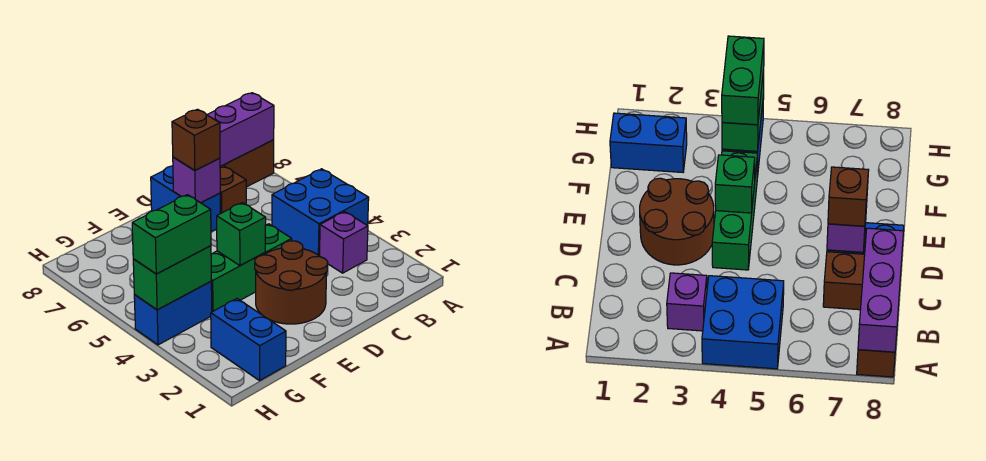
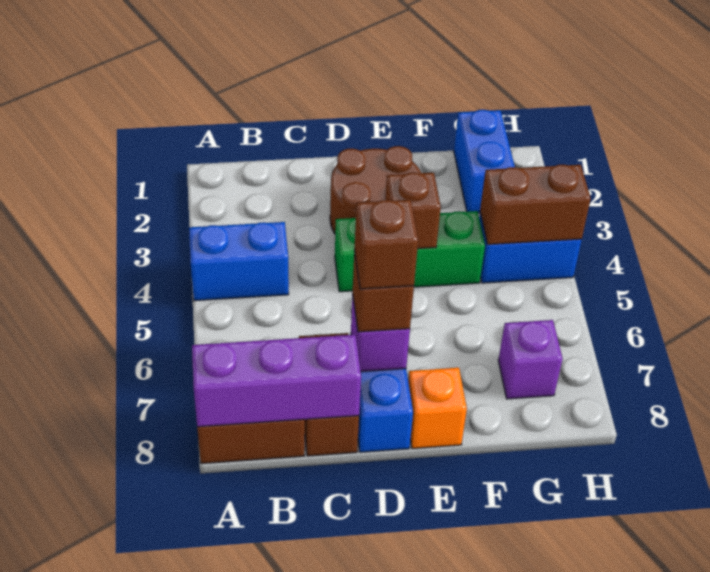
blue brick A4:B5 level 1 -> blue brick A4:B4 level 1
purple brick B3 level 1 -> purple brick G7 level 1
none -> brown brick D7 level 4
green brick E4 level 2 -> brown brick E4 level 2
none -> orange brick E8 level 1
green brick G4:H4 level 2 -> brown brick G4:H4 level 2
green brick G4:H4 level 3 -> none

